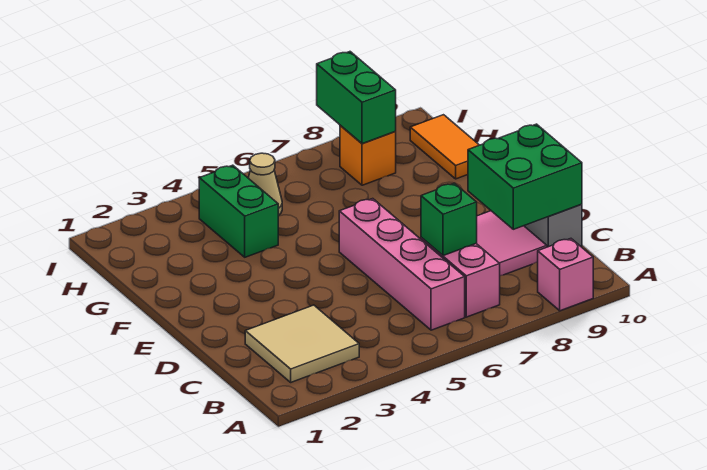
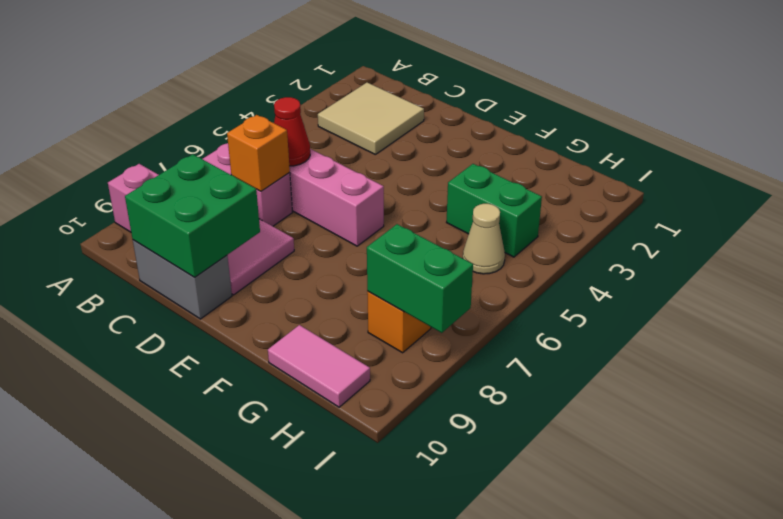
none -> red cone C6 level 2
green brick C7 level 2 -> orange brick C7 level 2
orange tile G10:H10 level 1 -> pink tile G10:H10 level 1

